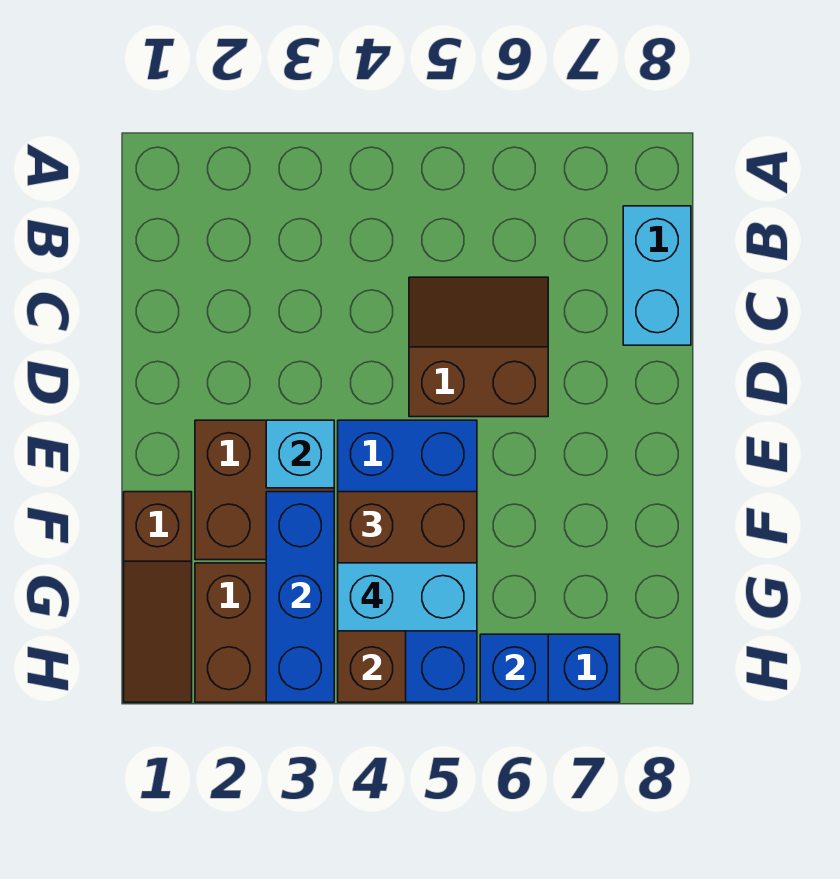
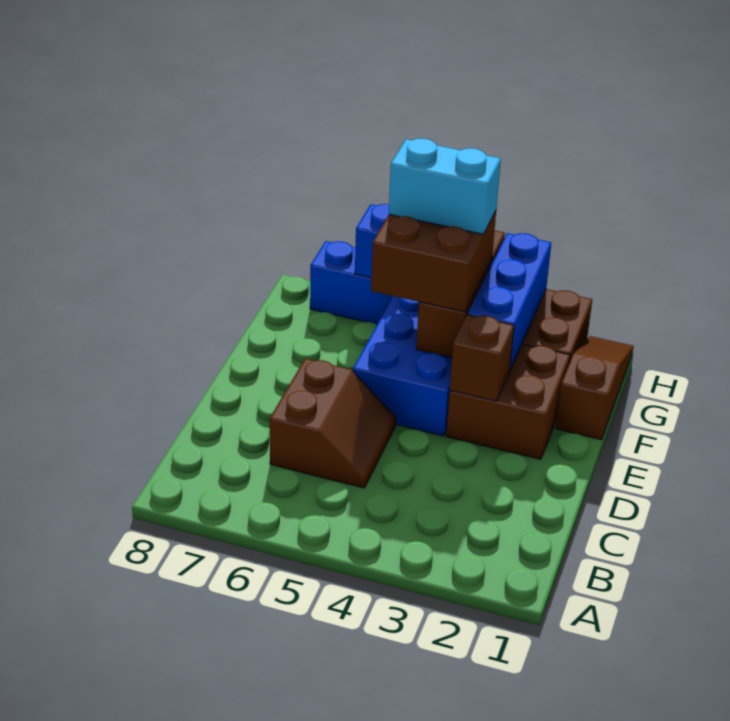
cyan brick B8:C8 level 1 -> none
brown slope C5:D6 level 1 top D -> brown slope C5:D6 level 1 top 6
cyan brick E3 level 2 -> brown brick E3 level 2

